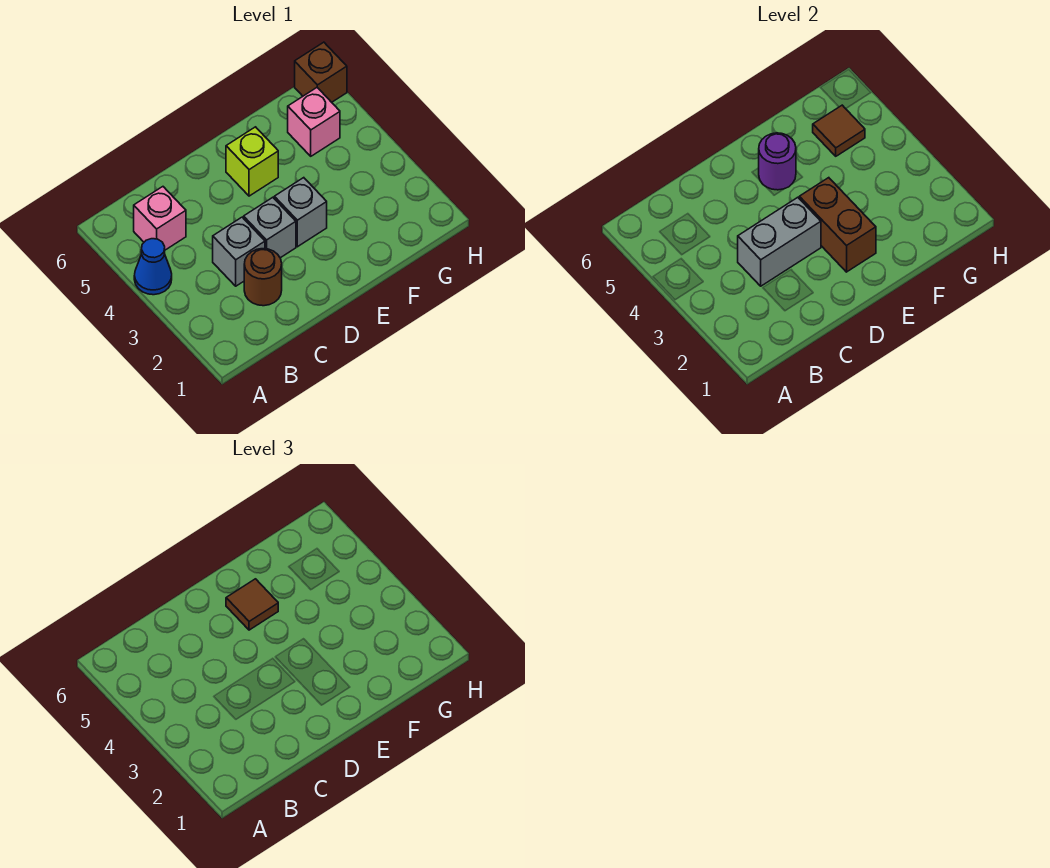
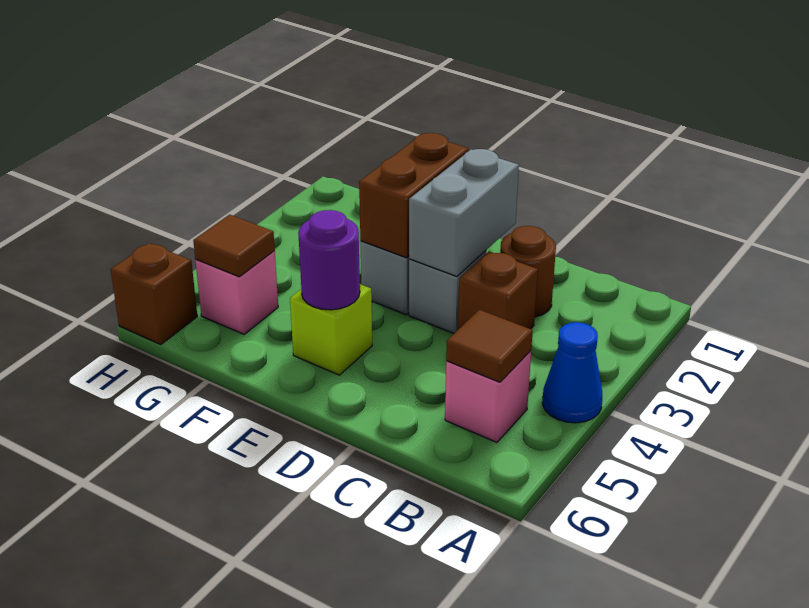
grey brick C3 level 1 -> brown brick C3 level 1
grey brick C3:D3 level 2 -> grey brick D2:D3 level 2
brown tile E5 level 3 -> brown tile B5 level 2

